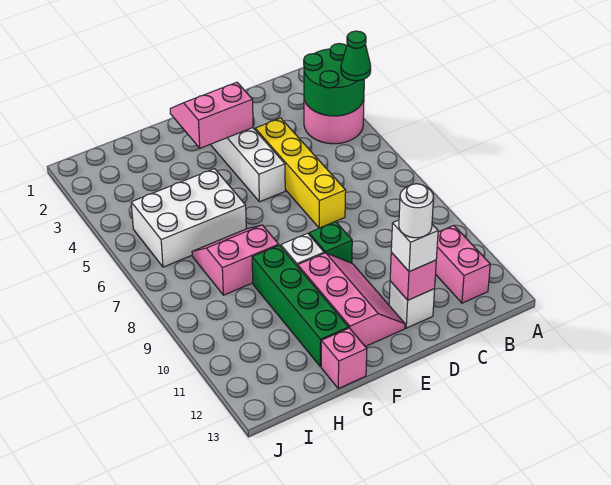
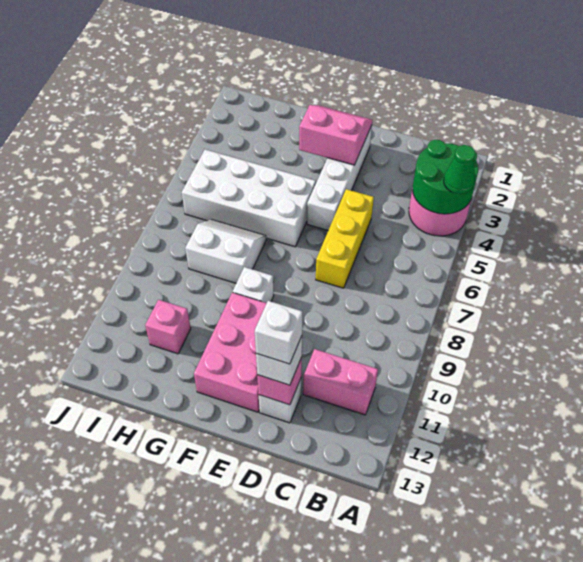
pink brick B11:B12 level 1 -> pink brick B11:C11 level 1
yellow brick D4:D7 level 1 -> yellow brick D5:D7 level 1
white round brick D12 level 4 -> white brick D12 level 4
green brick E9 level 1 -> none
pink slope E10:F12 level 1 top F -> pink brick E10:F12 level 1
white brick G5:I6 level 1 -> white brick F5:I6 level 1
pink slope G7:H8 level 1 top 8 -> white slope G7:H8 level 1 top 8
green brick G9:G12 level 1 -> none
pink brick G13 level 1 -> pink brick H11 level 1

